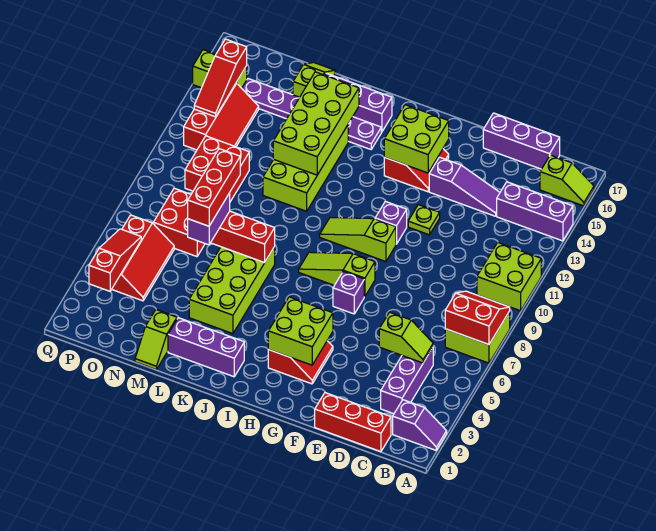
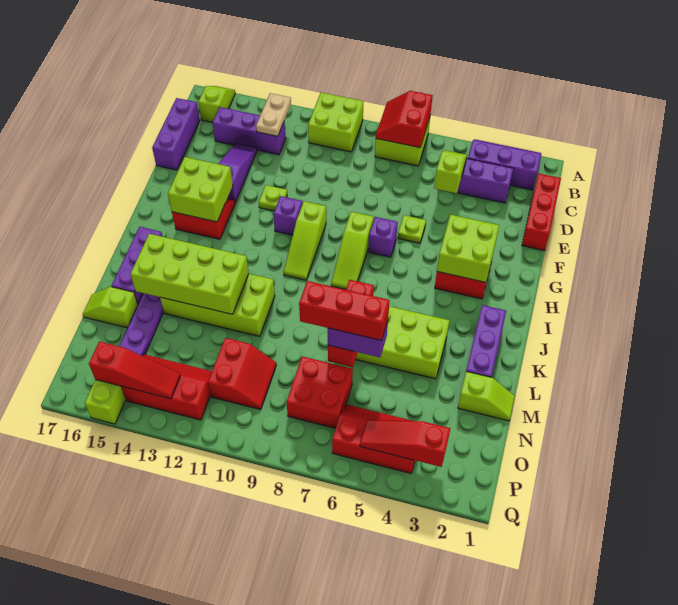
purple slope A2:B2 level 1 top B -> purple slope A2:B4 level 1 top B
purple brick A14:C14 level 1 -> purple brick C13:C15 level 1
none -> tan plate B13:C13 level 2
none -> lime plate F6 level 1
red brick N10:O11 level 1 -> red slope N10:O11 level 1 top 11

